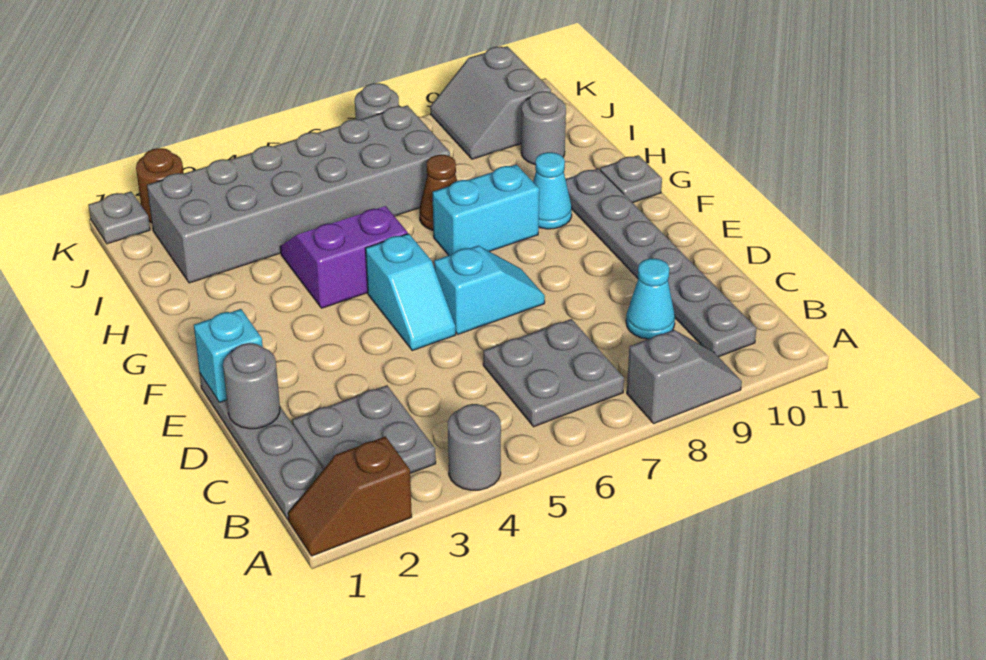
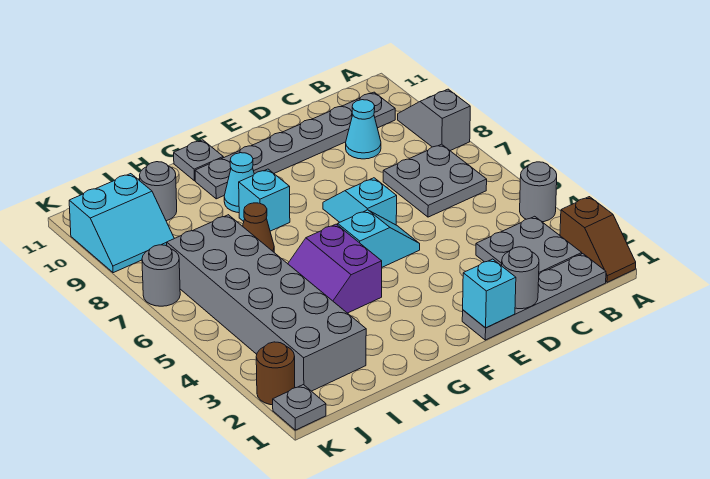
cyan brick G7:G8 level 1 -> cyan brick G8 level 1
grey slope J9:K10 level 1 top 10 -> cyan slope J9:K10 level 1 top 10

